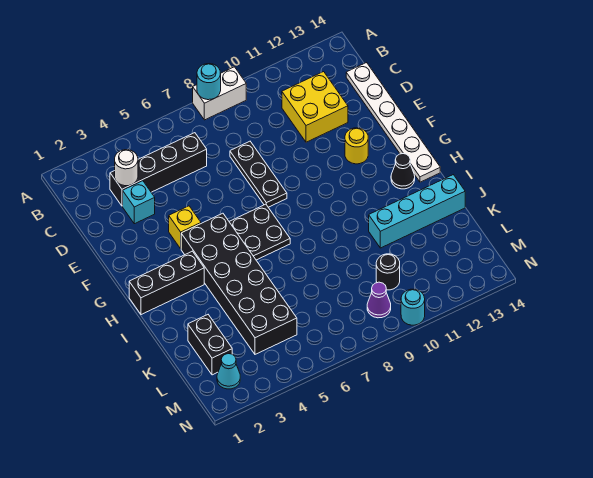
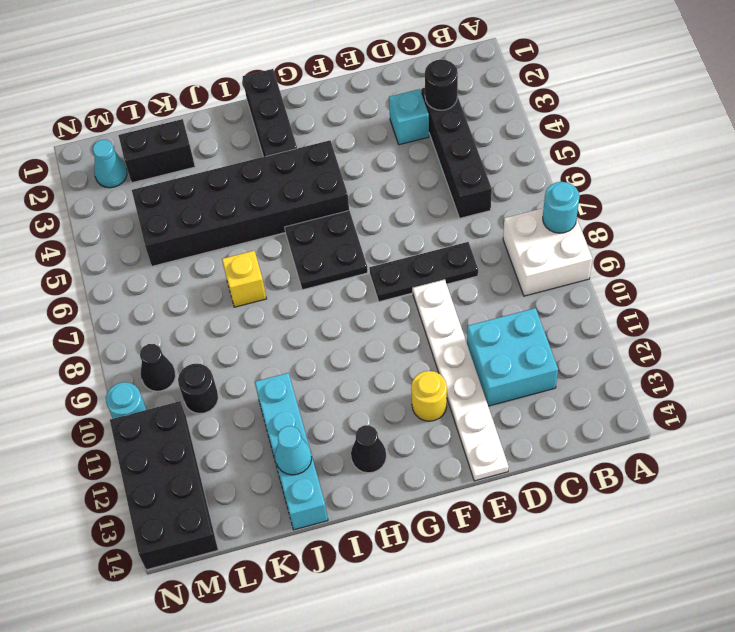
white brick A8:A9 level 1 -> white brick A8:B9 level 1
white round brick C3 level 2 -> black round brick C3 level 2
yellow brick C11:D12 level 1 -> cyan brick C11:D12 level 1
white plate C14:H14 level 1 -> white plate E9:E14 level 1
yellow brick F4 level 1 -> yellow brick J7 level 1
none -> cyan cone J13 level 2
purple cone M9 level 1 -> black cone M9 level 1
none -> black brick M11:N14 level 1

